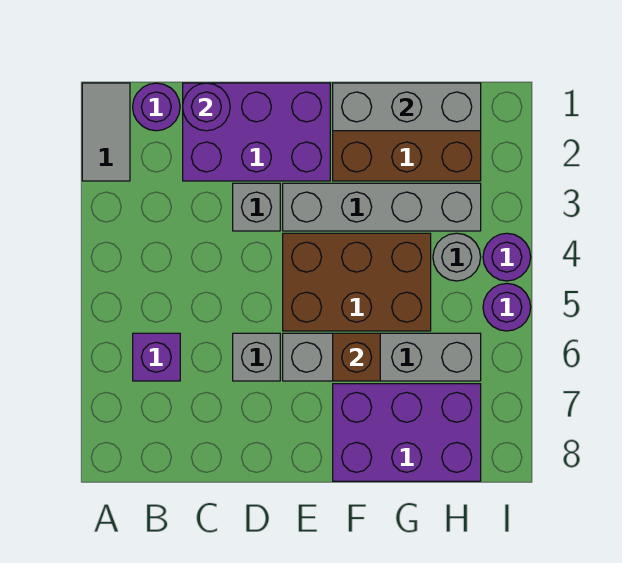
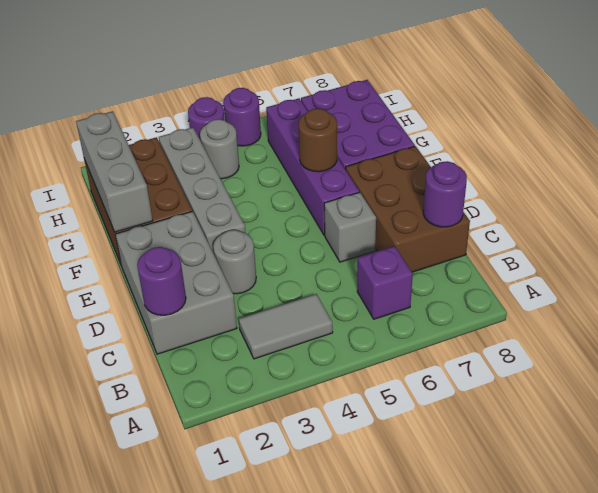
grey tile A1:A2 level 1 -> grey tile B3:B4 level 1
purple round brick B1 level 1 -> purple round brick C8 level 2
purple brick C1:E2 level 1 -> grey brick C1:E2 level 1
grey brick D3 level 1 -> grey round brick D3 level 1
brown brick E4:G5 level 1 -> brown brick C7:E8 level 1
grey brick E6:H6 level 1 -> purple brick E6:H6 level 1
brown brick F6 level 2 -> brown round brick F6 level 2

